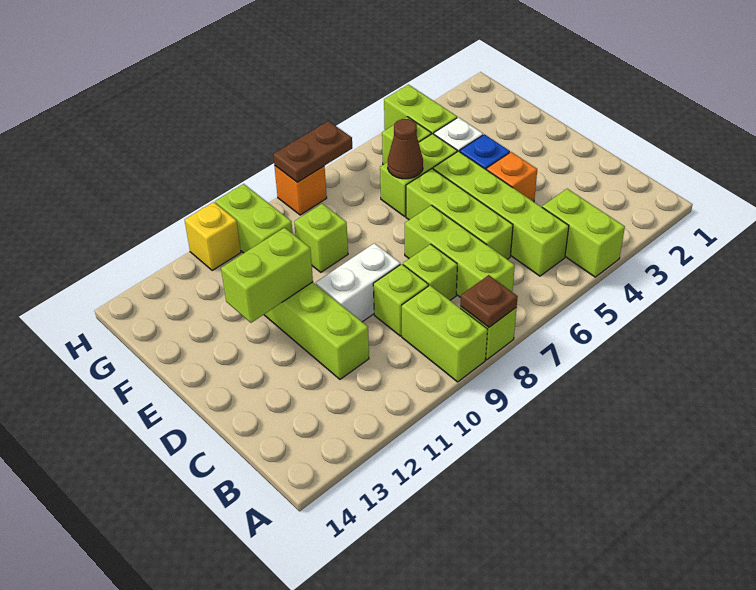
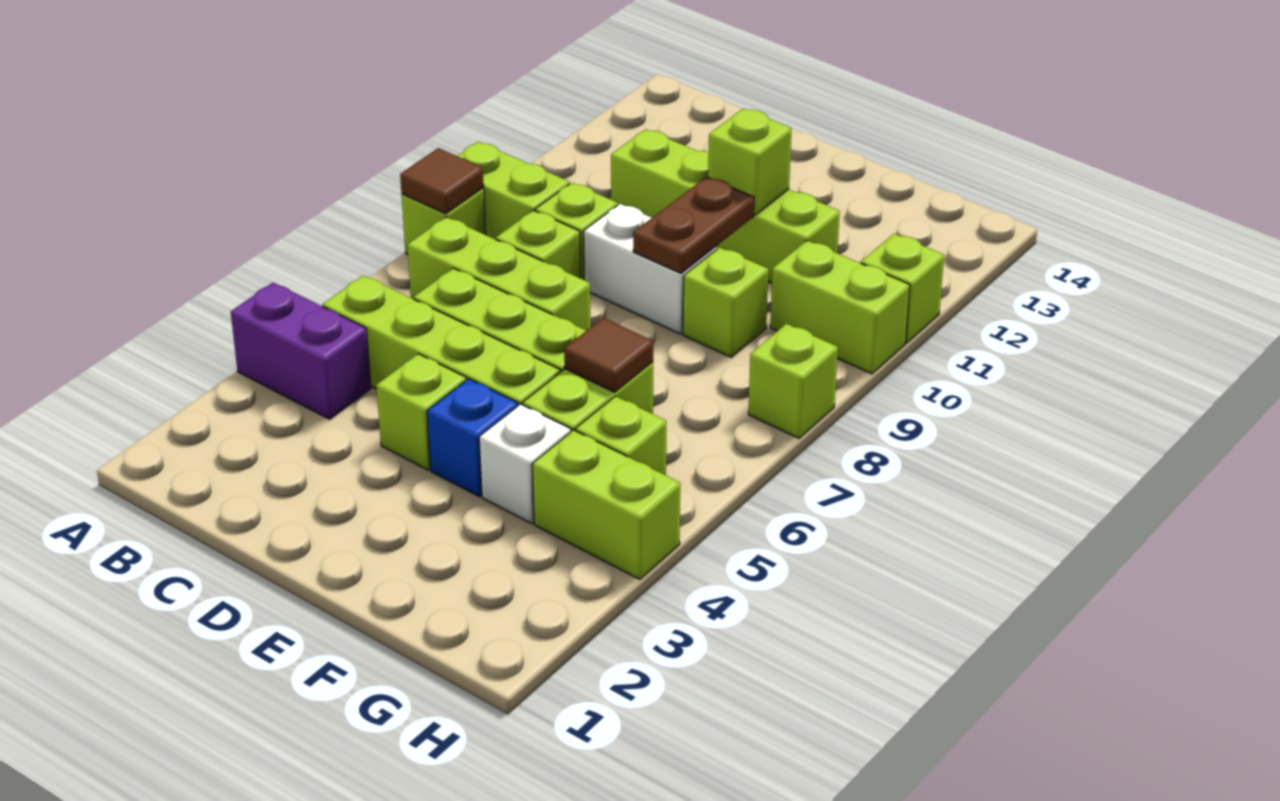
lime brick A4:B4 level 1 -> purple brick A4:B4 level 1
brown plate A8 level 2 -> brown tile A8 level 2
orange brick D4 level 1 -> lime brick D4 level 1
white brick D9:D10 level 1 -> white brick D9:E9 level 1
lime brick E11:E12 level 2 -> lime brick E11 level 2
brown cone F6 level 2 -> brown tile F6 level 2
brown plate H7:H8 level 2 -> brown plate E9:E10 level 2
orange brick H8 level 1 -> lime brick H8 level 1
yellow brick H11 level 1 -> lime brick H11 level 1

